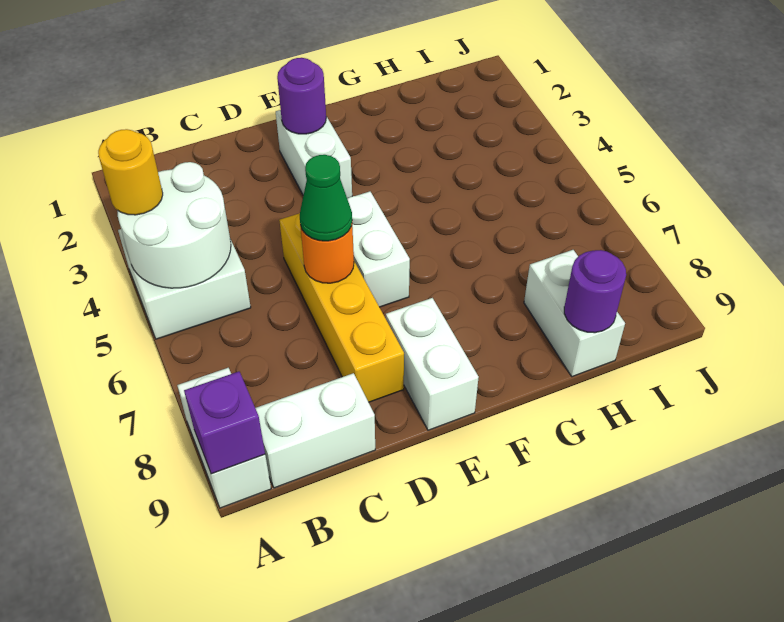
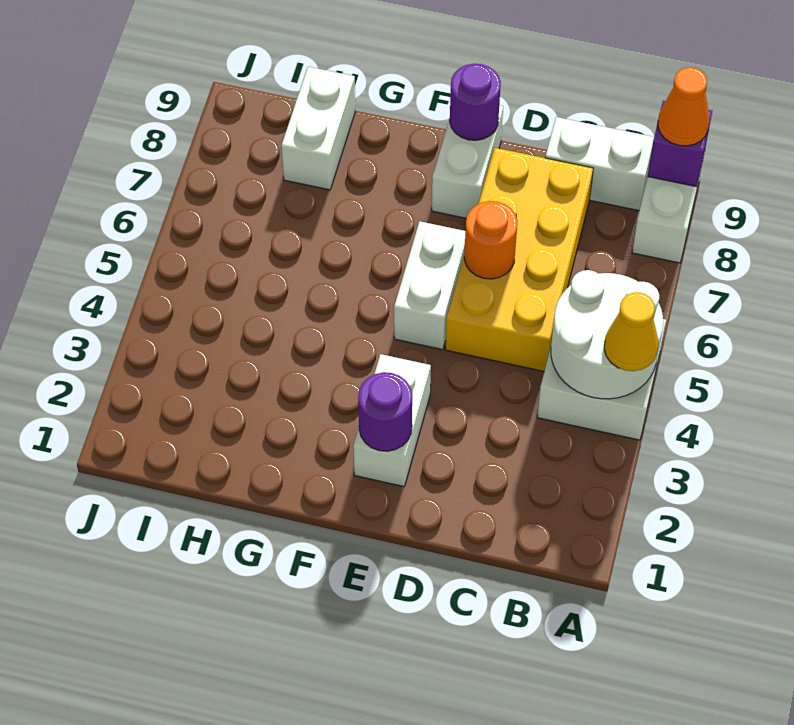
yellow round brick A4 level 3 -> yellow cone A4 level 3
none -> orange cone A9 level 3
yellow brick D5:D8 level 1 -> yellow brick C5:D8 level 1
green cone D6 level 3 -> none
purple round brick H9 level 2 -> purple round brick E9 level 2

